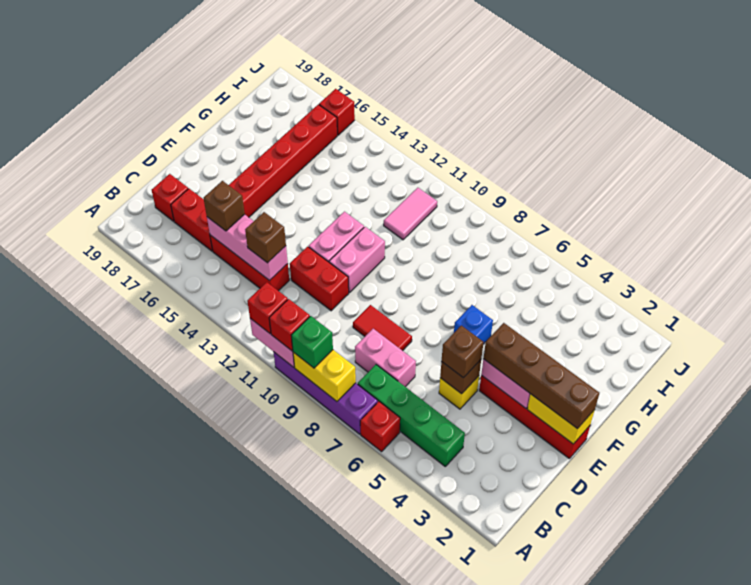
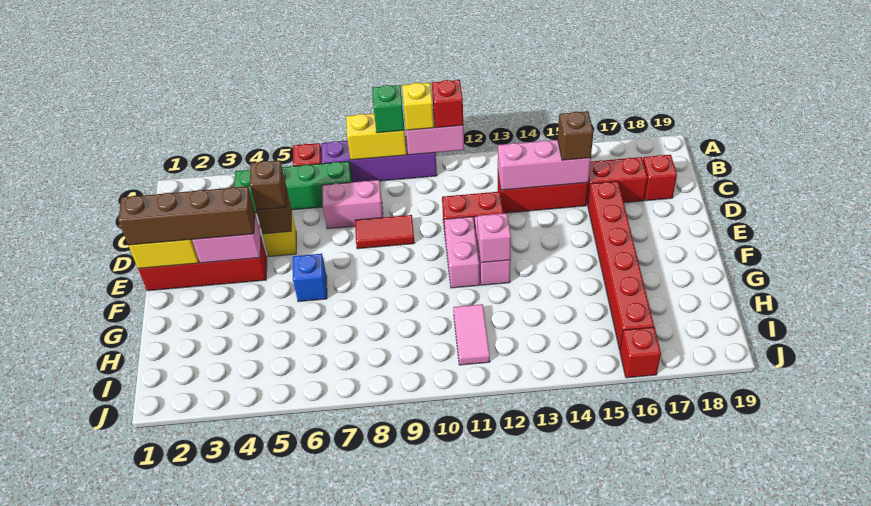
red brick A10 level 3 -> yellow brick A10 level 3
brown brick C13 level 3 -> none
none -> pink brick F12 level 2

